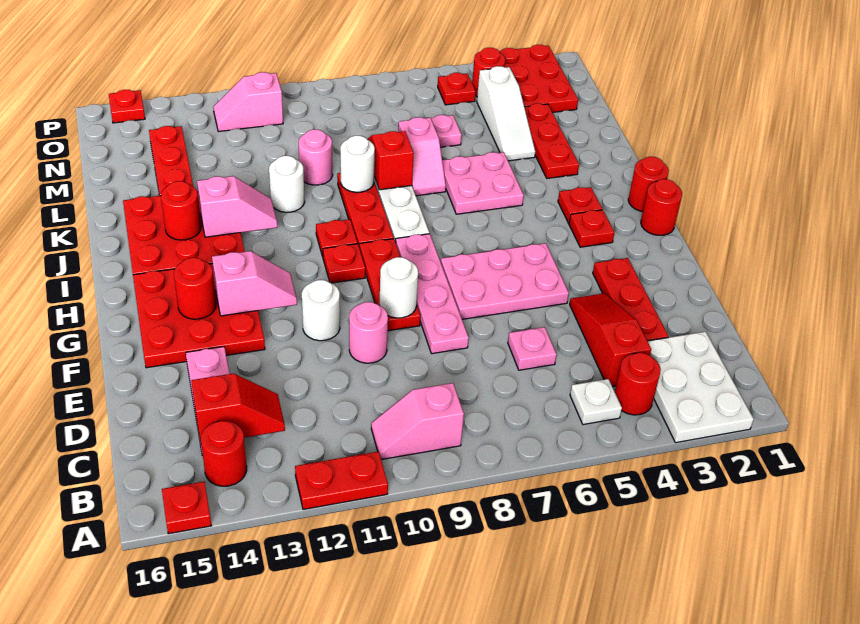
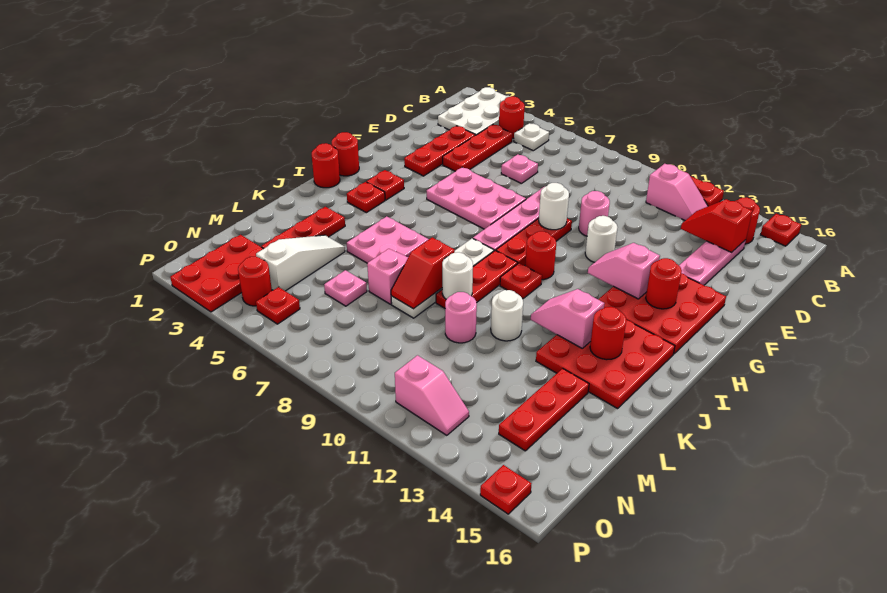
pink slope B9:B10 level 1 top 9 -> pink slope B11:B12 level 1 top 11
red slope C4:E4 level 1 top C -> red plate C4:E4 level 1
red plate H10 level 1 -> red round brick H10 level 1

